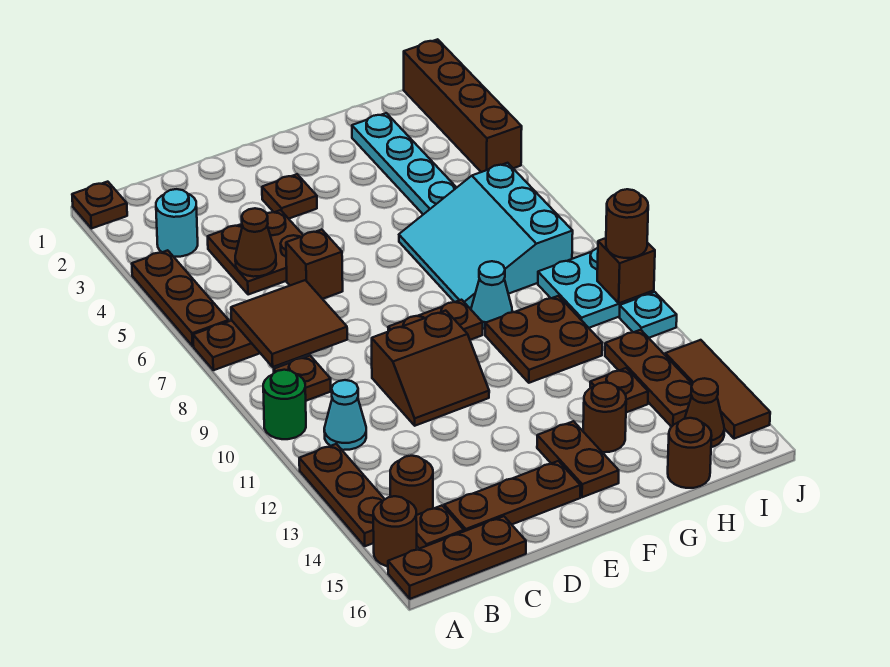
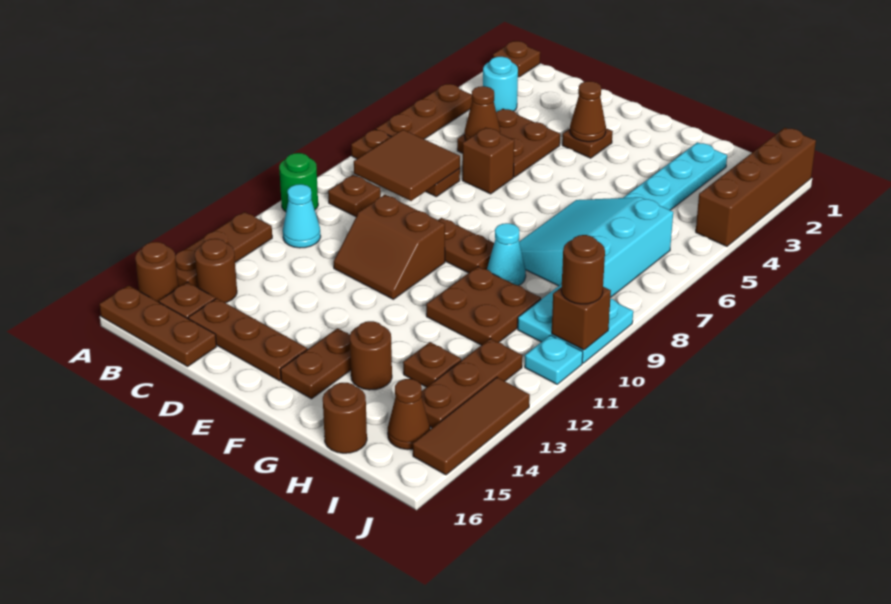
none -> brown cone E3 level 2

